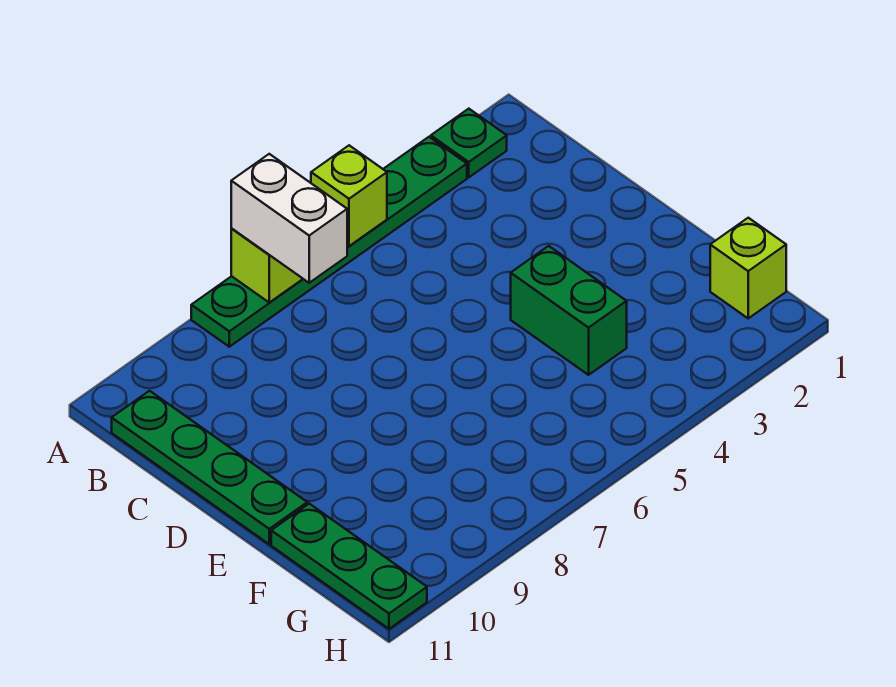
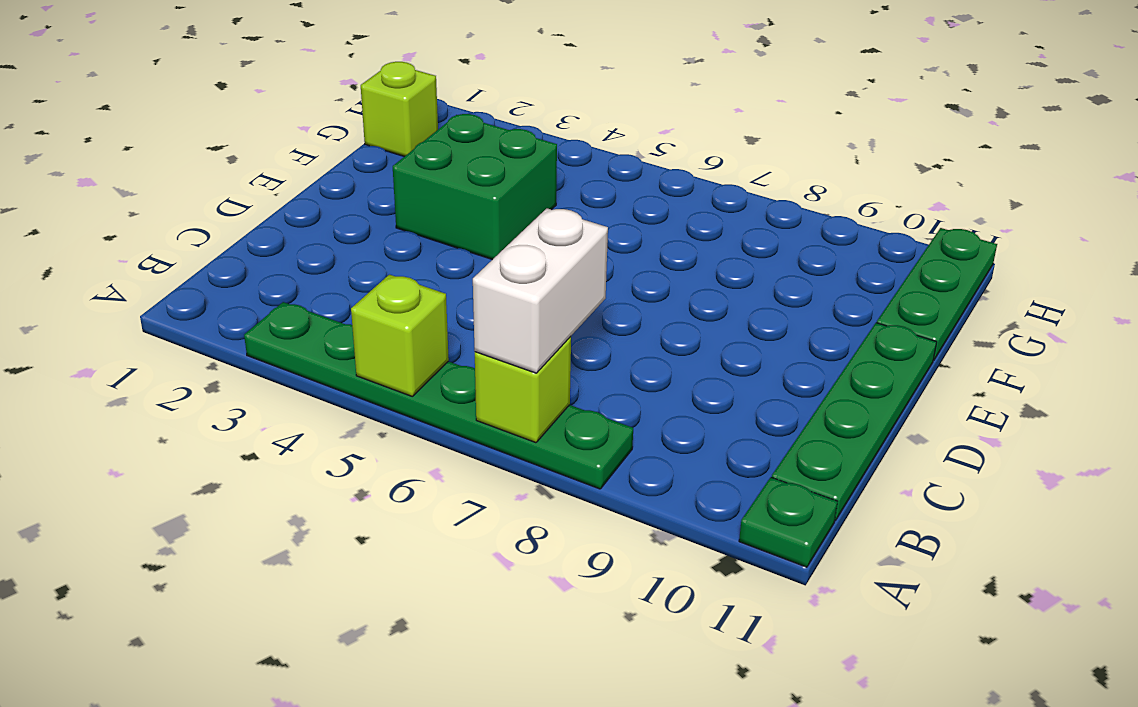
green plate A2 level 1 -> green plate A11 level 1
green brick E4:F4 level 1 -> green brick E3:F4 level 1

